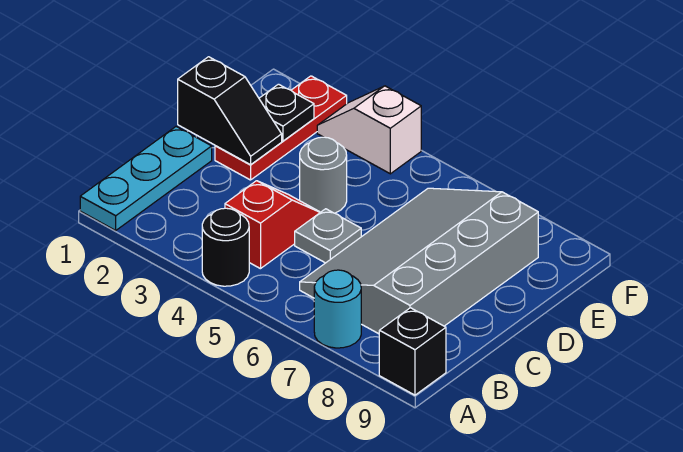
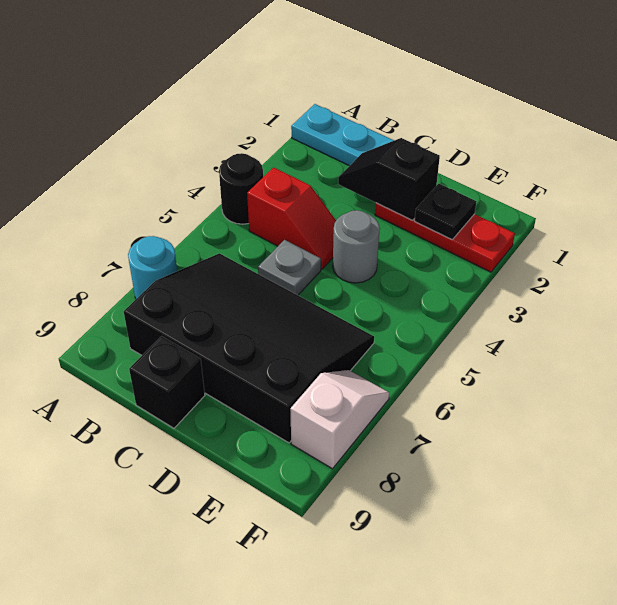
black brick A9 level 1 -> black brick C9 level 1
grey slope B6:E8 level 1 top 8 -> black slope B6:E8 level 1 top 8
black slope D1:D2 level 2 top 1 -> black slope C2:D2 level 2 top D
white slope F3:F4 level 1 top 4 -> white slope F7:F8 level 1 top 8

